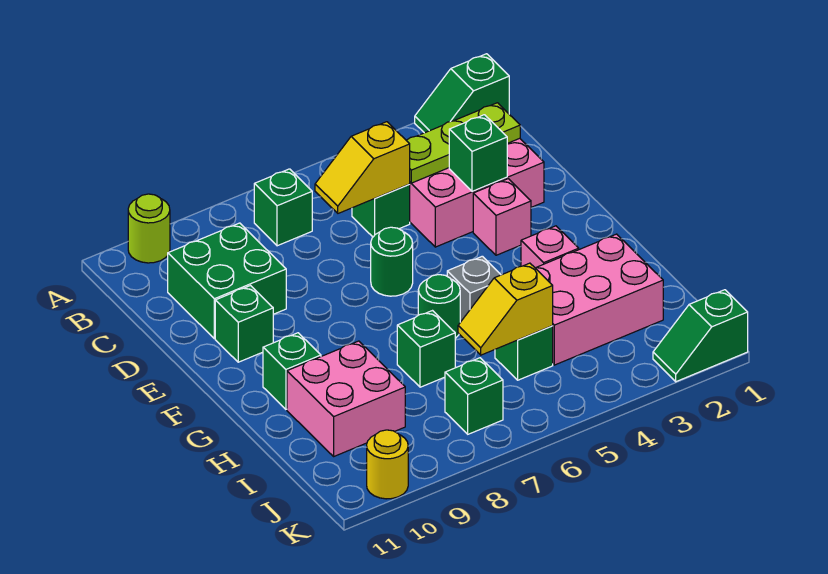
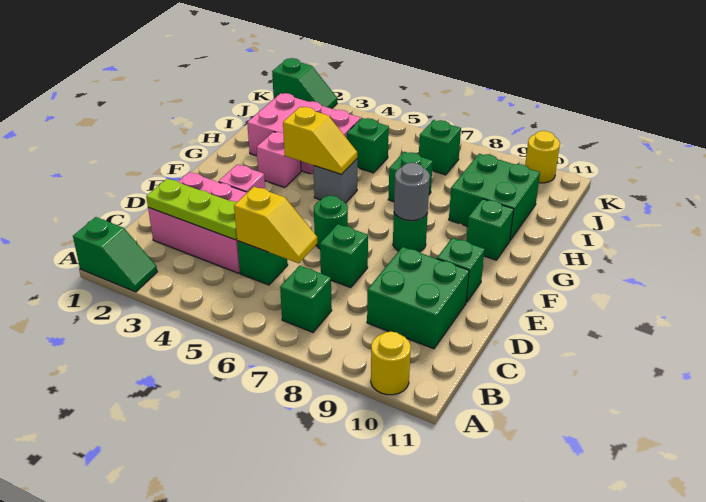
lime round brick A10 level 1 -> yellow round brick A10 level 1
green brick D3 level 2 -> green brick D7 level 1
none -> grey round brick F8 level 2
green round brick G6 level 1 -> green round brick F8 level 1
pink brick H9:I10 level 1 -> green brick H9:I10 level 1
yellow slope I5:I6 level 2 top 5 -> yellow slope G4:G5 level 2 top 4

